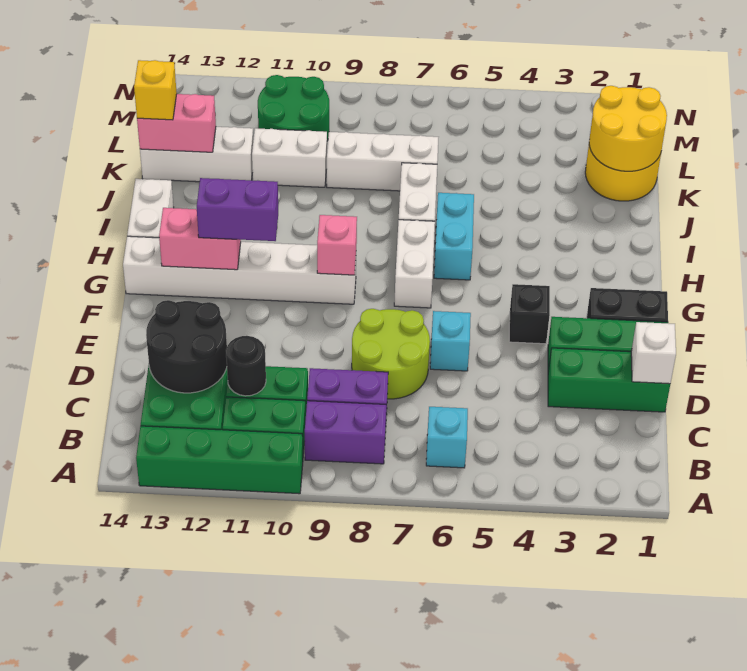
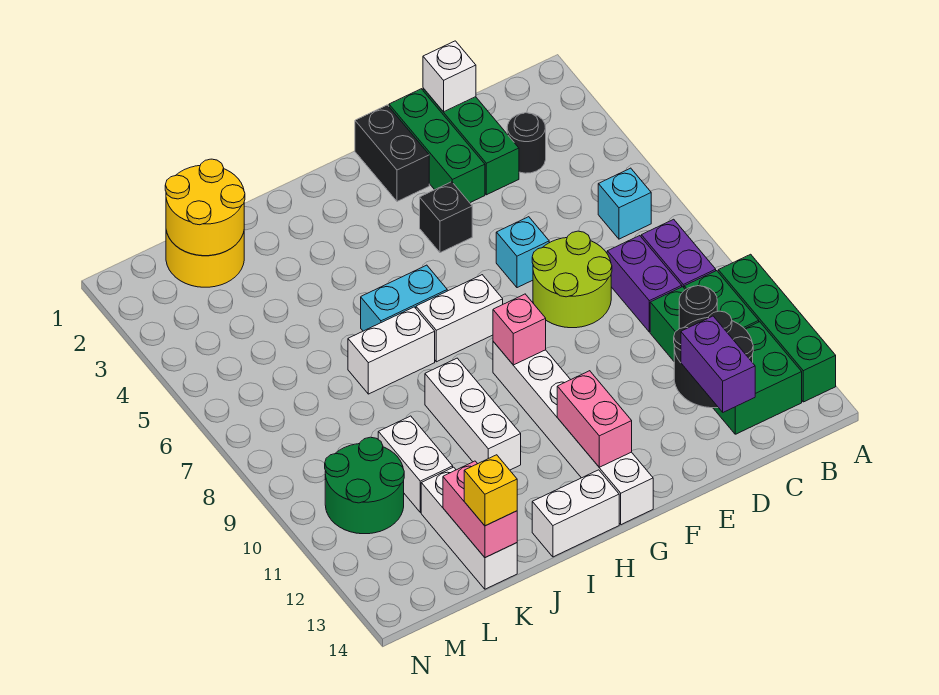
none -> black round brick C3 level 1
purple brick G11:G12 level 3 -> purple brick D13:D14 level 3
white brick K7:K9 level 1 -> white brick I9:I11 level 1

